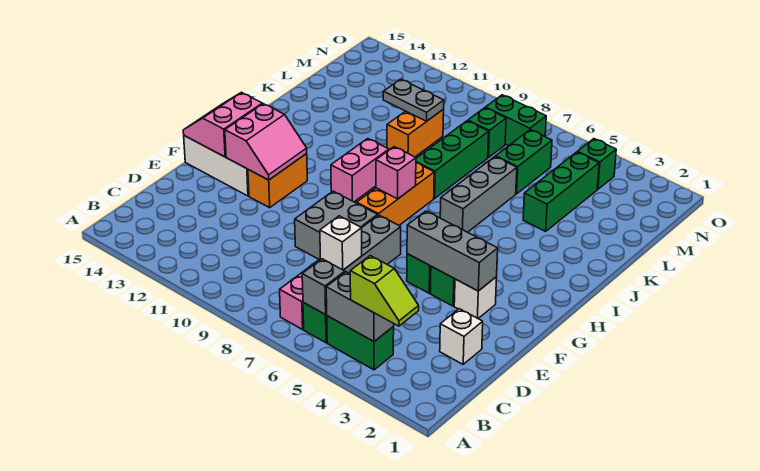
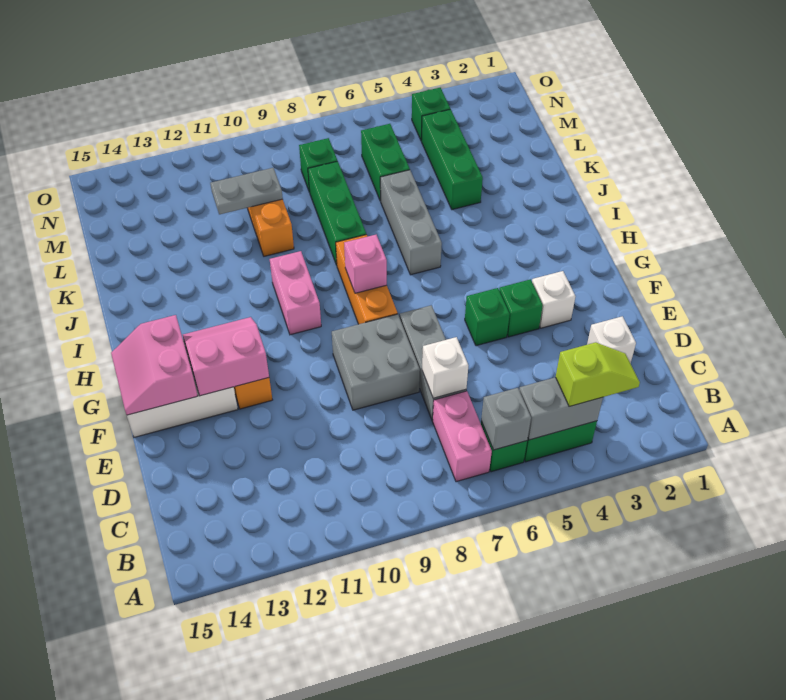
grey brick F3:F5 level 2 -> none
pink slope F12:G13 level 2 top 13 -> pink slope F12:G13 level 2 top F
green brick N7:N8 level 1 -> none

